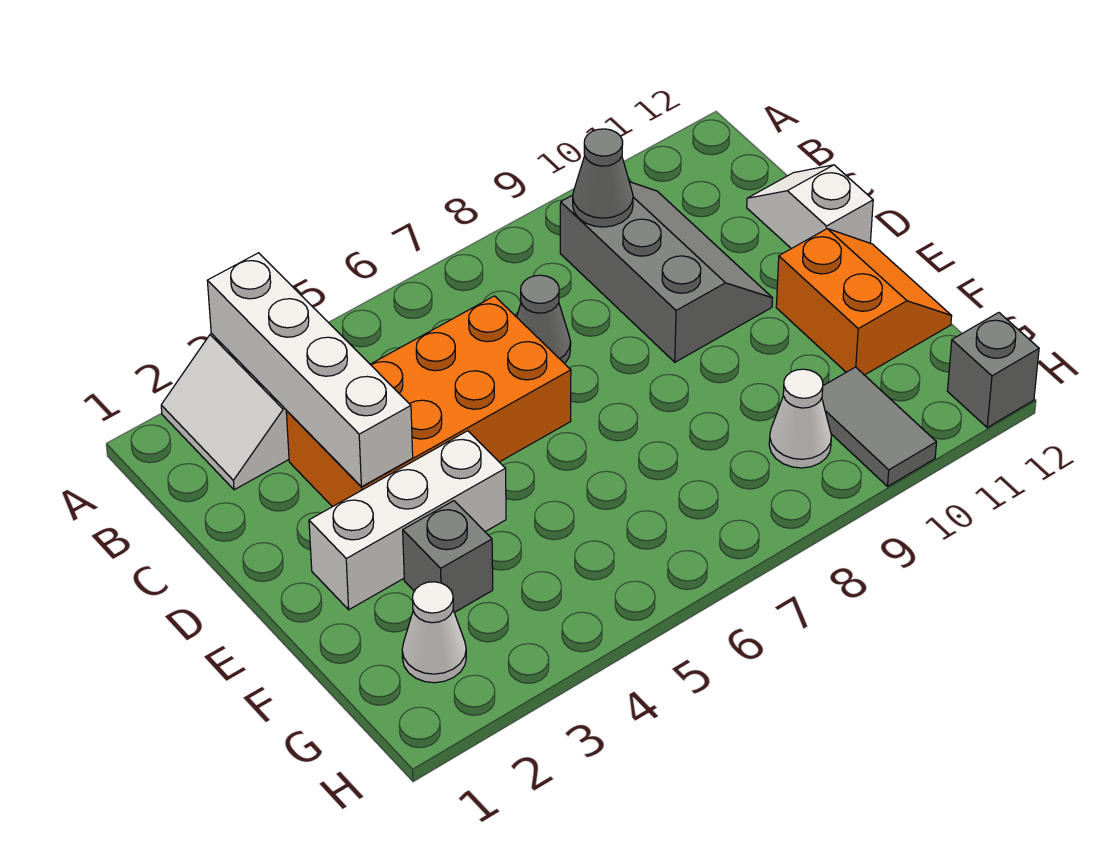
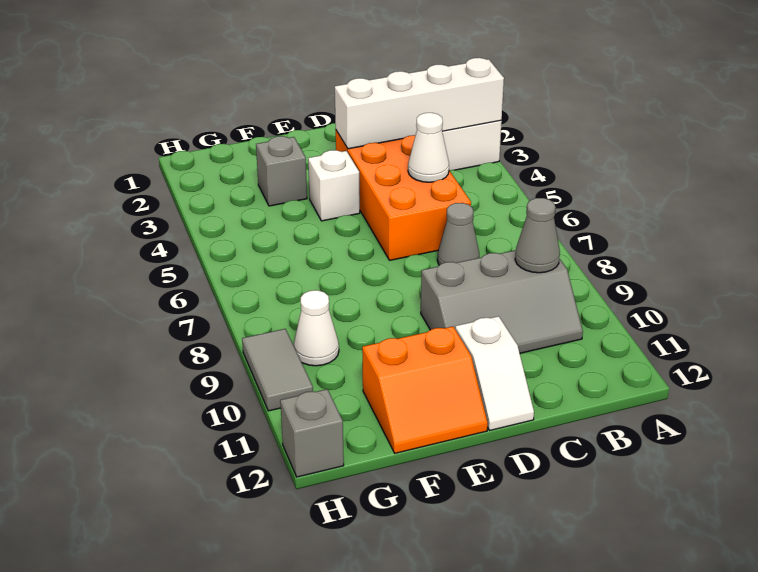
white slope C12:D12 level 1 top D -> white slope D11:D12 level 1 top 11
white brick E2:E4 level 1 -> white brick E4 level 1
white cone G2 level 1 -> white cone C5 level 2
grey tile G10:H10 level 1 -> grey tile H9:H10 level 1

